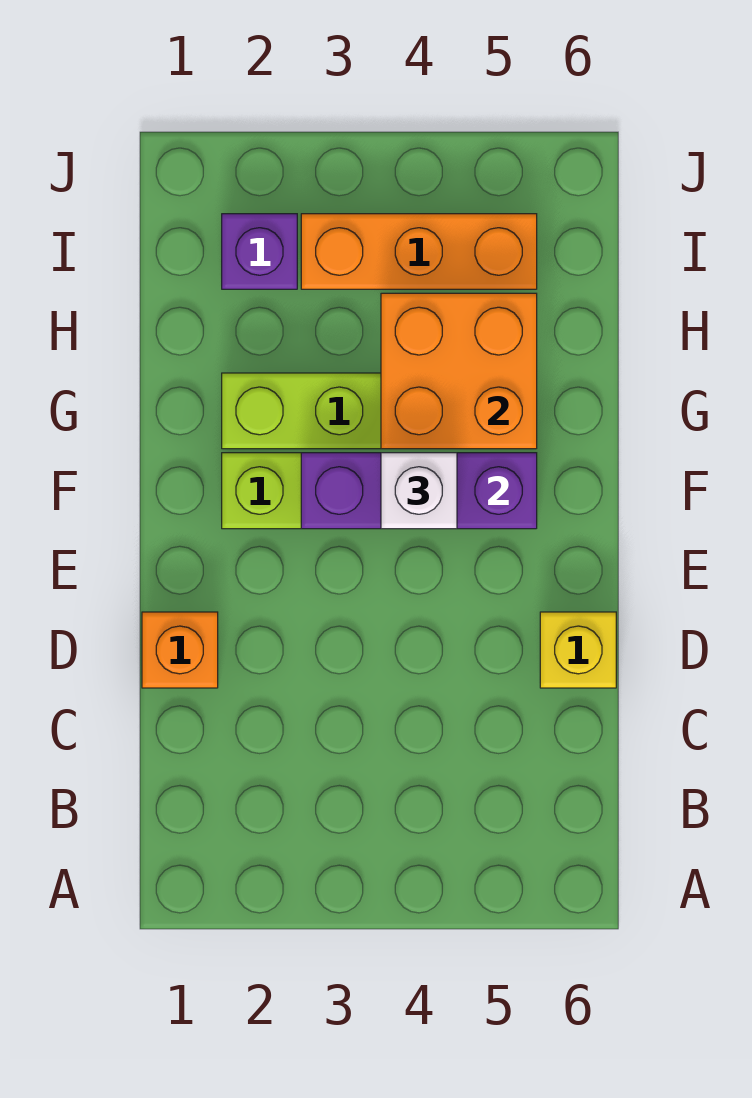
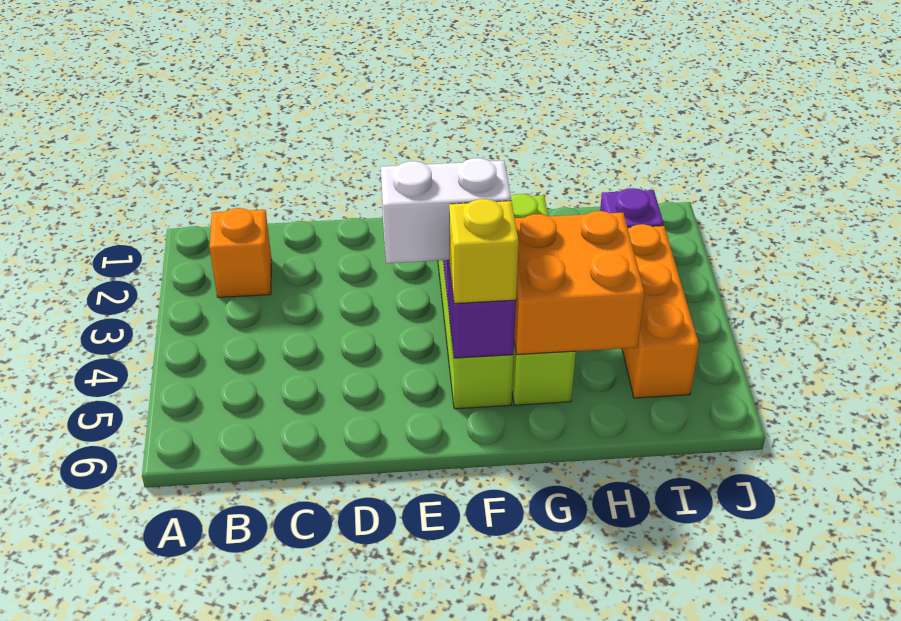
orange brick D1 level 1 -> orange brick B2 level 1
yellow brick D6 level 1 -> yellow brick F5 level 3
white brick F4 level 3 -> white brick E4:F4 level 3

